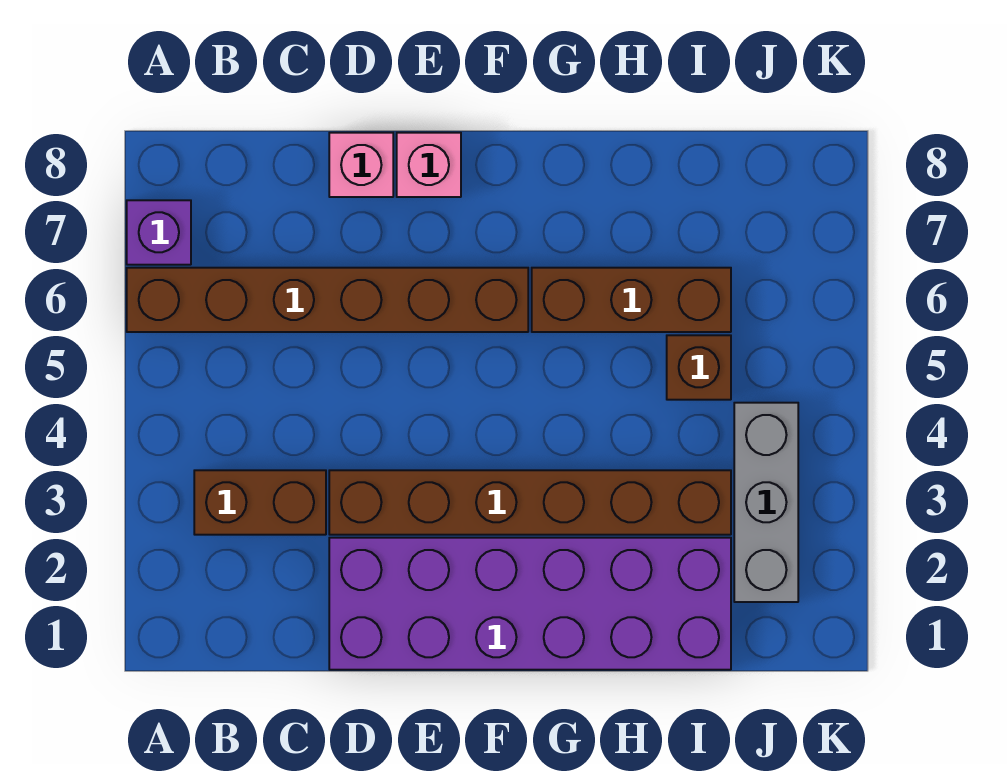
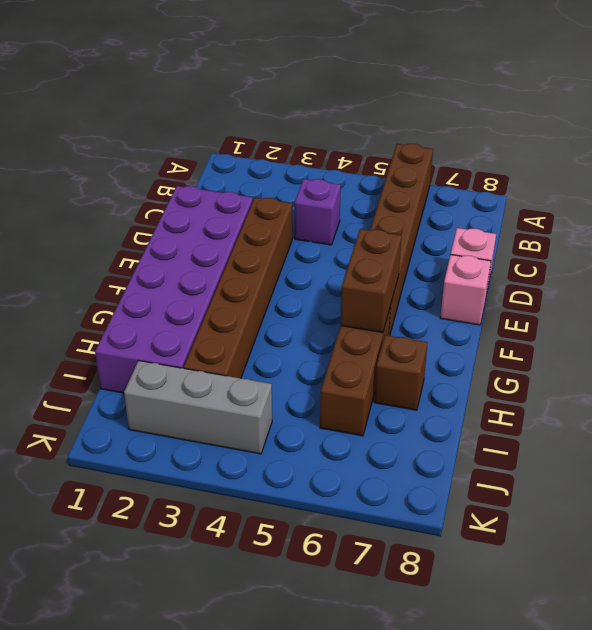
purple brick A7 level 1 -> purple brick C4 level 1
brown brick B3:C3 level 1 -> brown brick F6:G6 level 2
brown brick I5 level 1 -> brown brick H7 level 1

